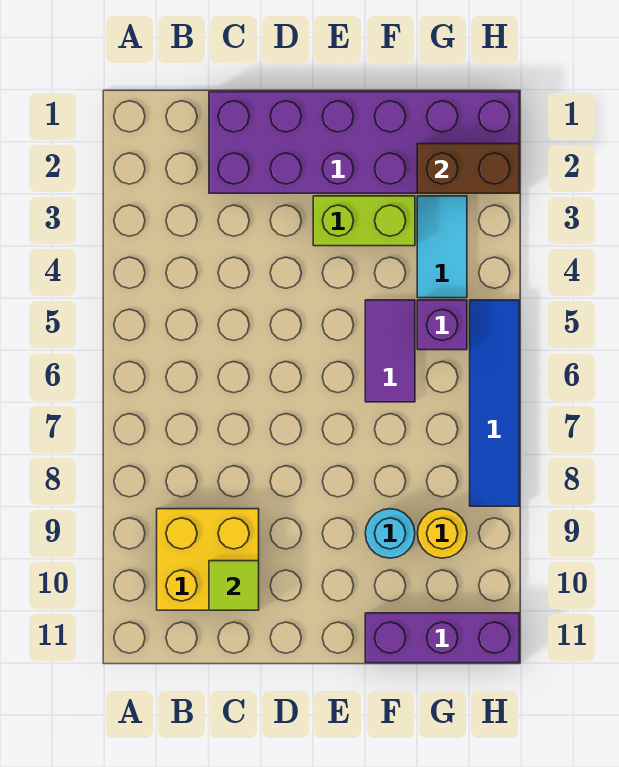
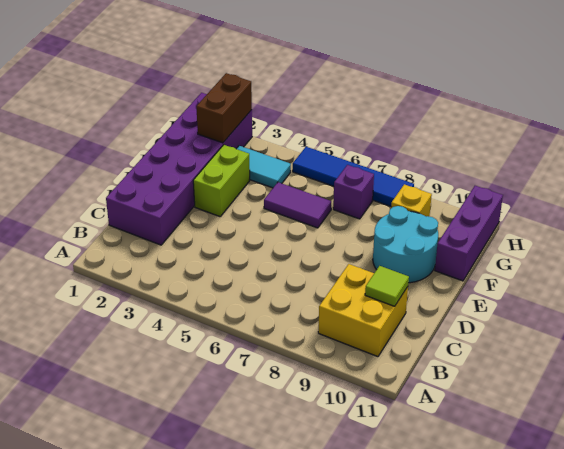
cyan round brick F9 level 1 -> cyan round brick E9:F10 level 1
purple brick G5 level 1 -> purple brick G7 level 1
yellow round brick G9 level 1 -> yellow brick G9 level 1

